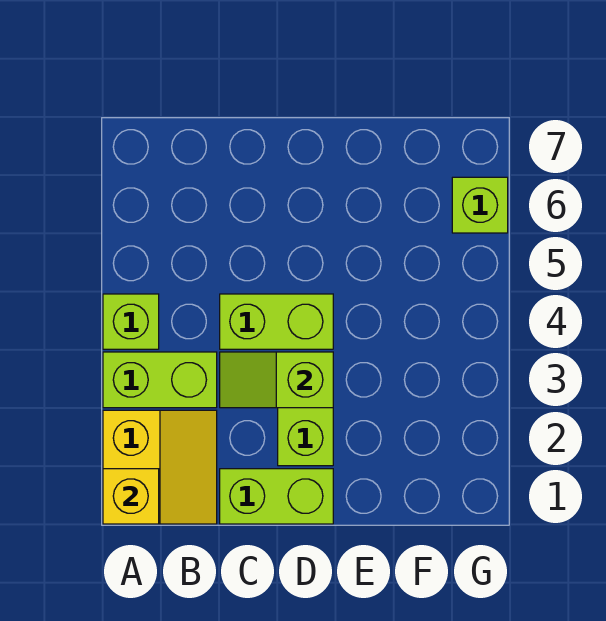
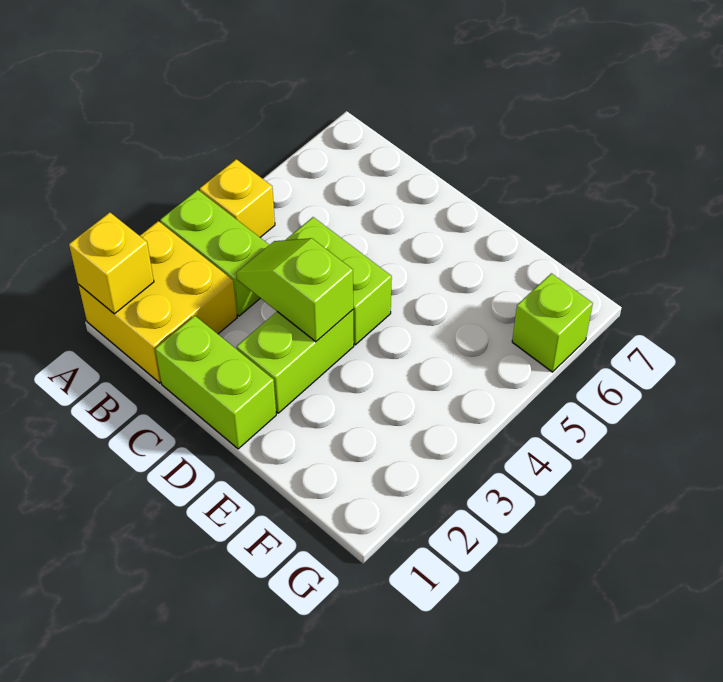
yellow slope A1:B2 level 1 top A -> yellow brick A1:B2 level 1
lime brick A4 level 1 -> yellow brick A4 level 1

